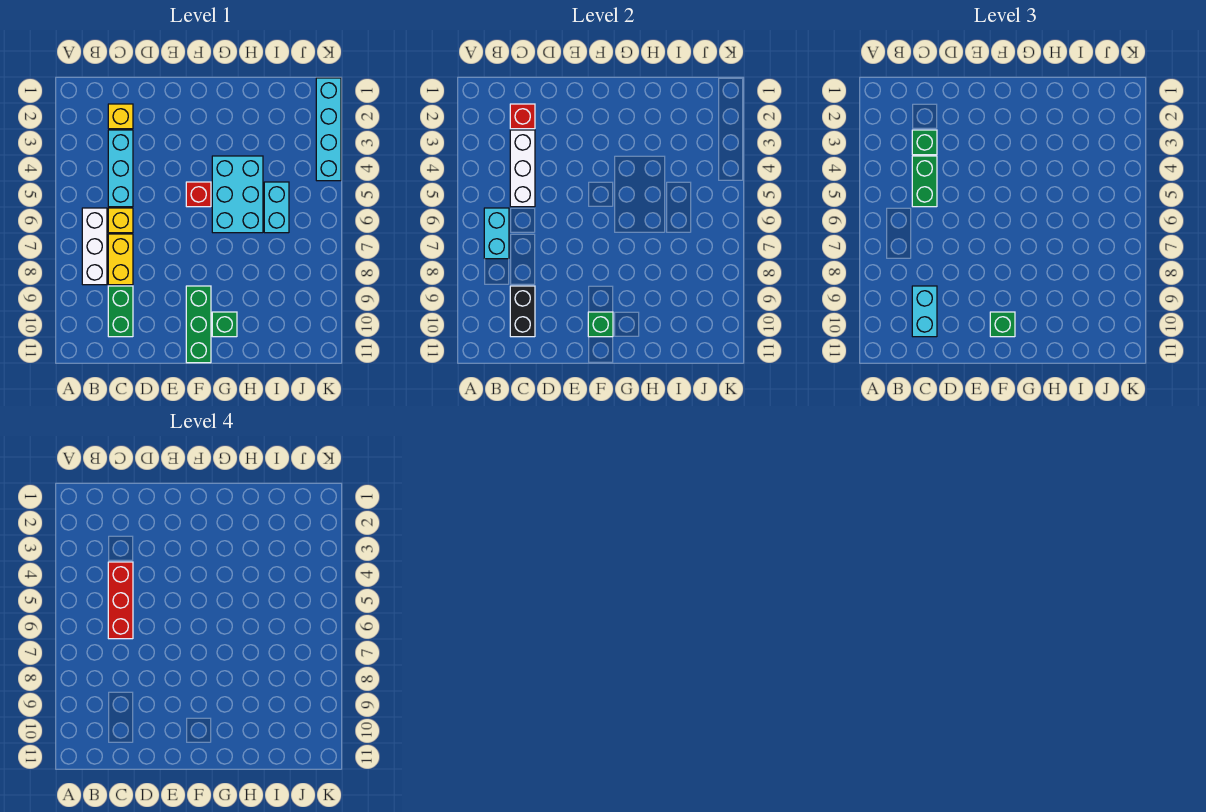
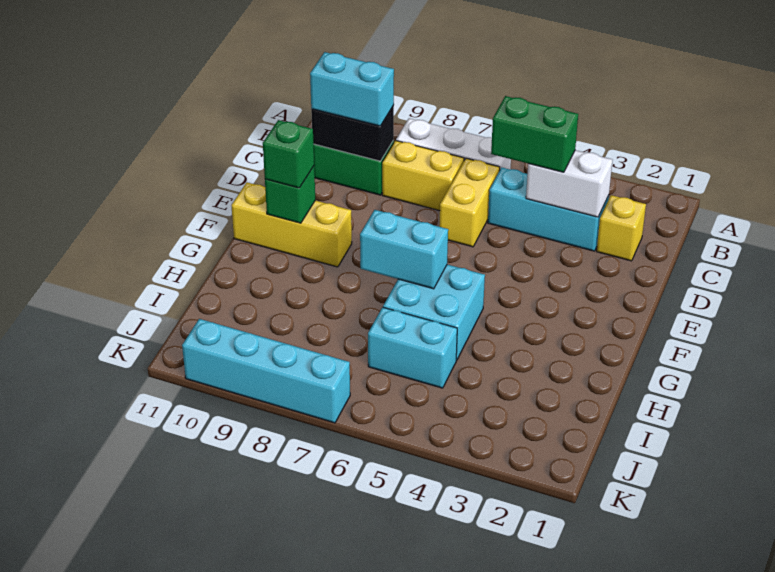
cyan brick B6:B7 level 2 -> cyan brick G6:G7 level 2
red brick C2 level 2 -> none
white brick C3:C5 level 2 -> white brick C3:C4 level 2
green brick C3 level 3 -> none
red brick C4:C6 level 4 -> none
yellow brick C6 level 1 -> yellow brick C6:D6 level 1
red brick F5 level 1 -> none
green brick F9:F11 level 1 -> yellow brick F9:F11 level 1
cyan brick G4:H6 level 1 -> cyan brick G5:H6 level 1
green brick G10 level 1 -> none
cyan brick K1:K4 level 1 -> cyan brick K7:K10 level 1

